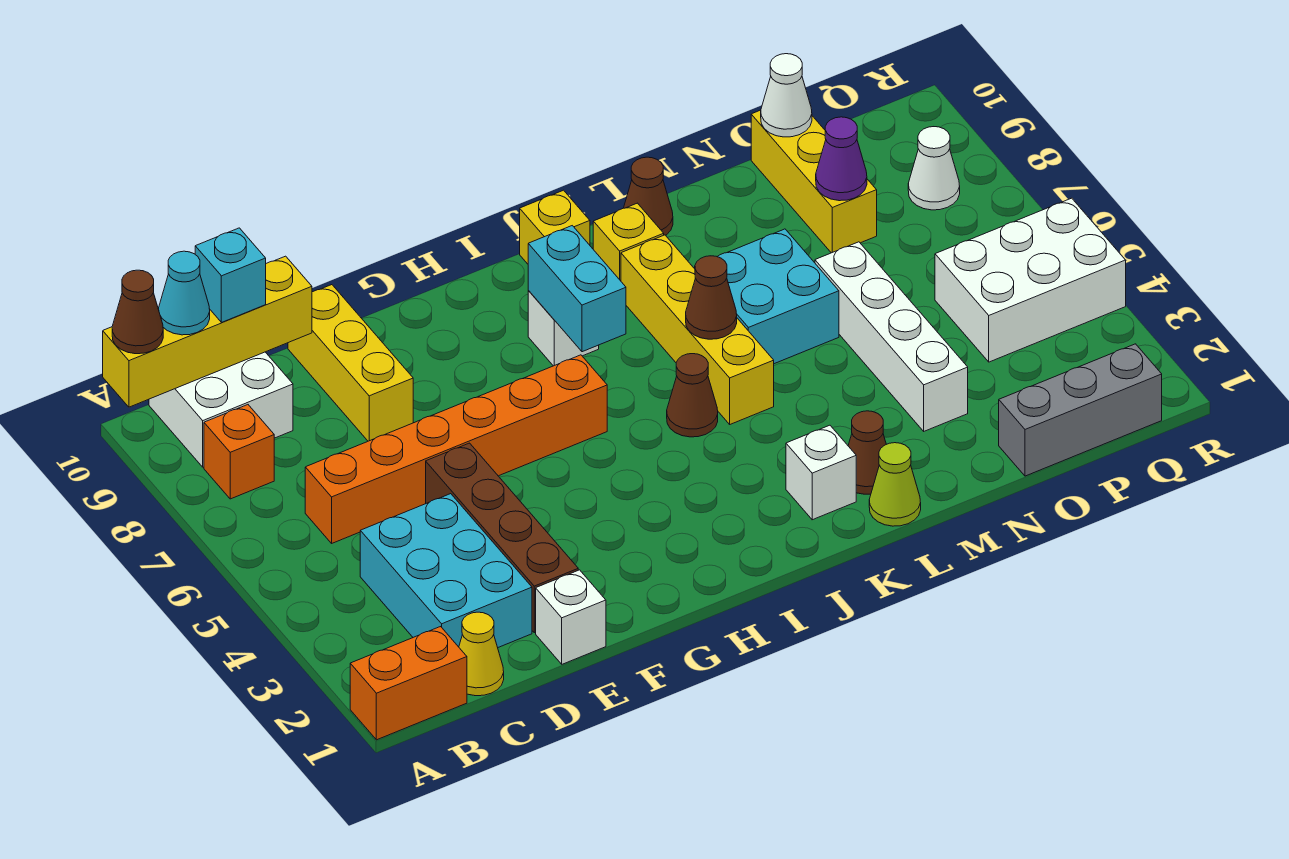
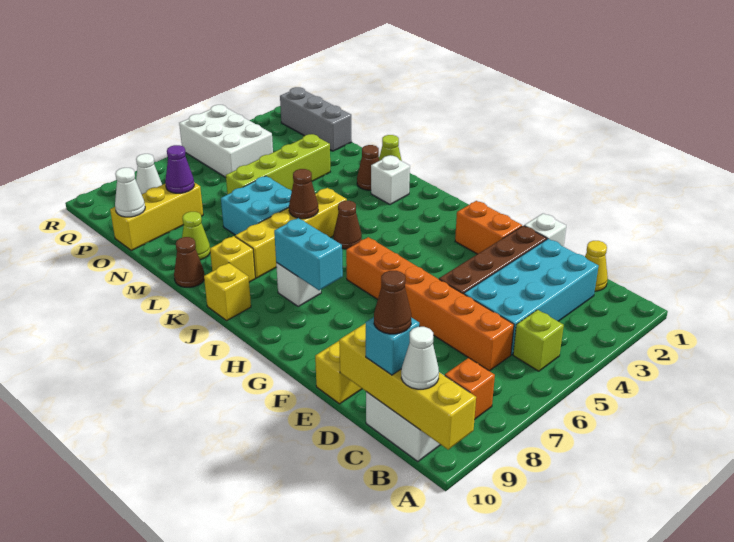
orange brick A1:B1 level 1 -> orange brick F2:G2 level 1
brown cone A10 level 3 -> brown cone C10 level 4
none -> lime brick B5 level 1
cyan cone B10 level 3 -> white cone B10 level 3
cyan brick C2:D4 level 1 -> cyan brick C2:D5 level 1
cyan brick I7:I8 level 2 -> cyan brick H8:I8 level 2
none -> lime cone M9 level 1
white brick N3:N6 level 1 -> lime brick N3:N6 level 1

